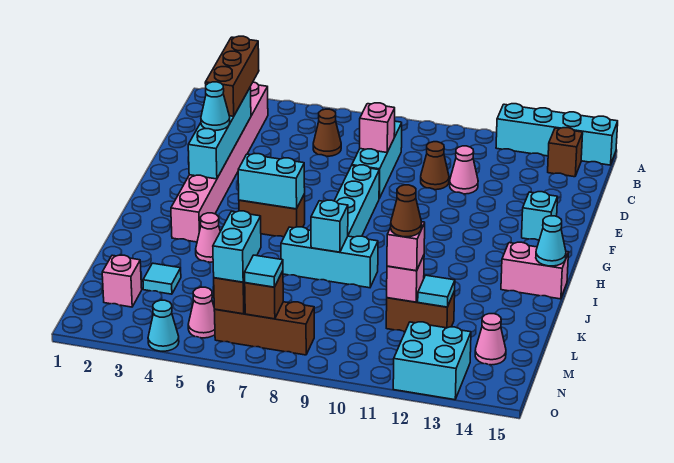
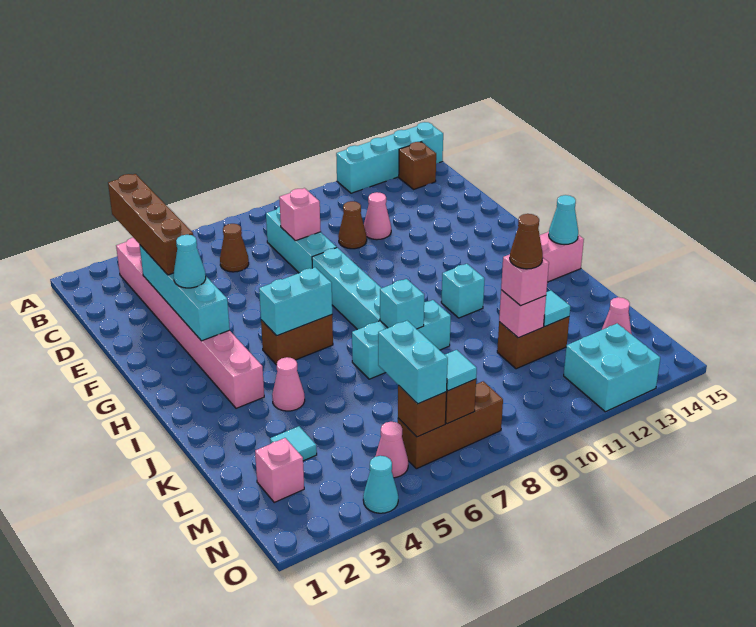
brown brick C3:E3 level 3 -> brown brick B3:E3 level 3
cyan brick F14 level 1 -> cyan brick I11 level 1

